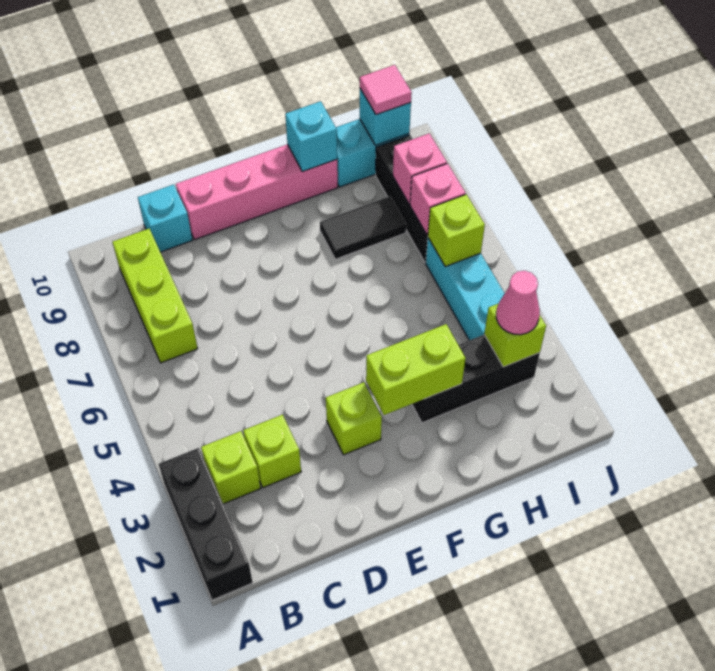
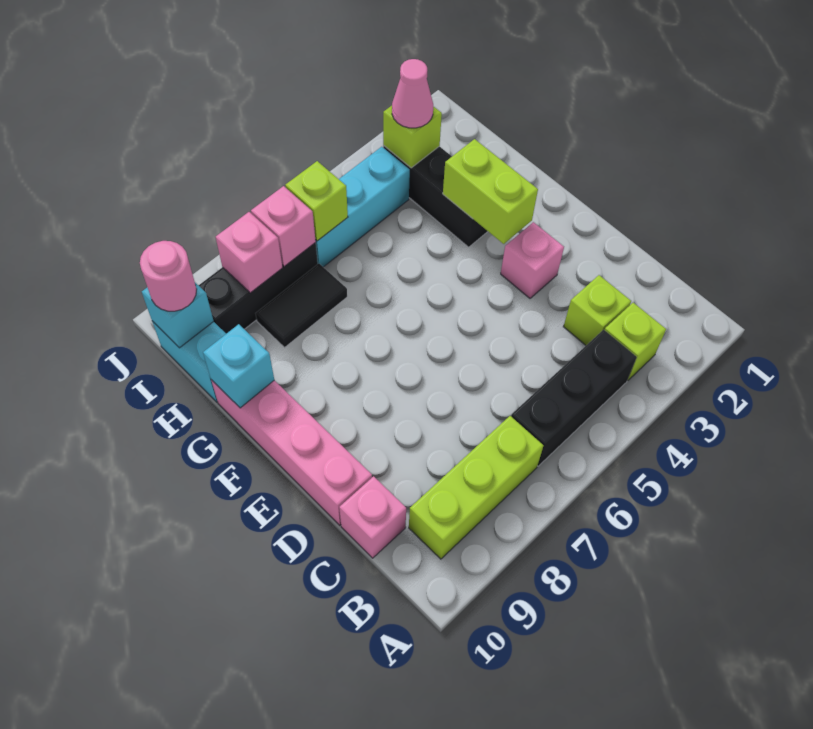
black brick A1:A3 level 1 -> black brick B4:B6 level 1
cyan brick C10 level 1 -> pink brick C10 level 1
lime brick E3 level 1 -> pink brick E3 level 1
black tile G8:H8 level 1 -> black tile H7:H8 level 1
pink tile I10 level 3 -> pink round brick I10 level 3

